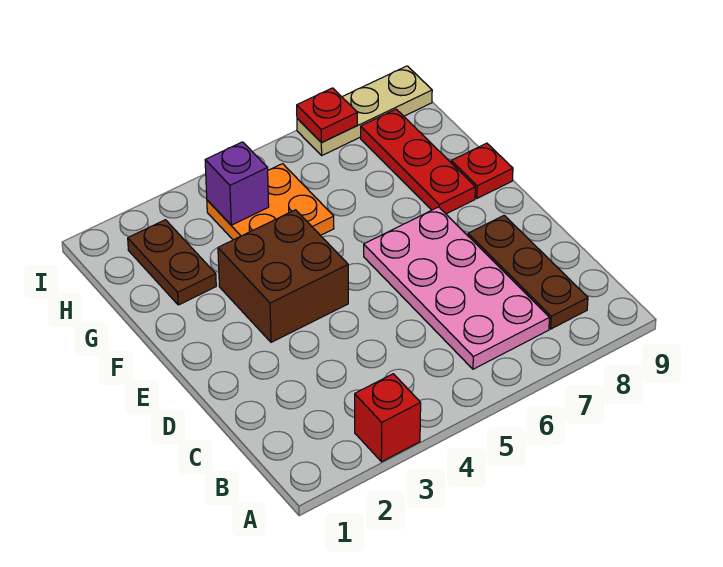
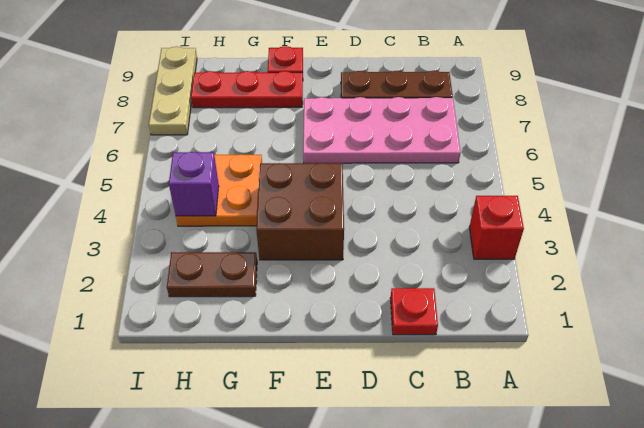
red plate I7 level 2 -> red plate C1 level 1

